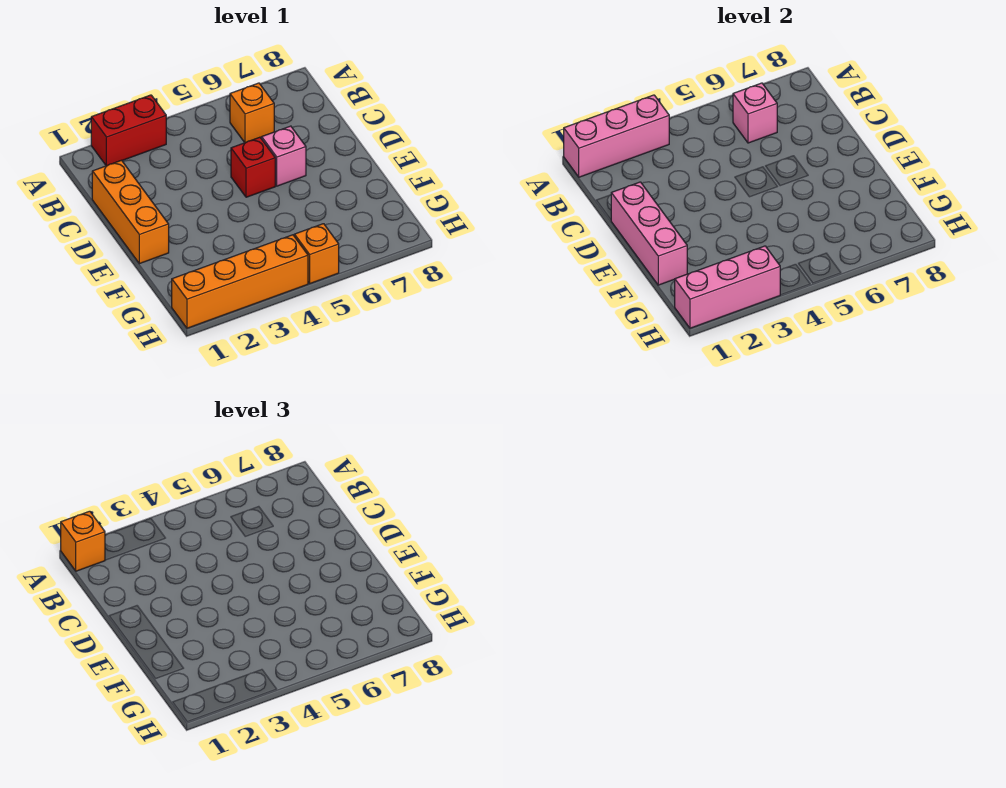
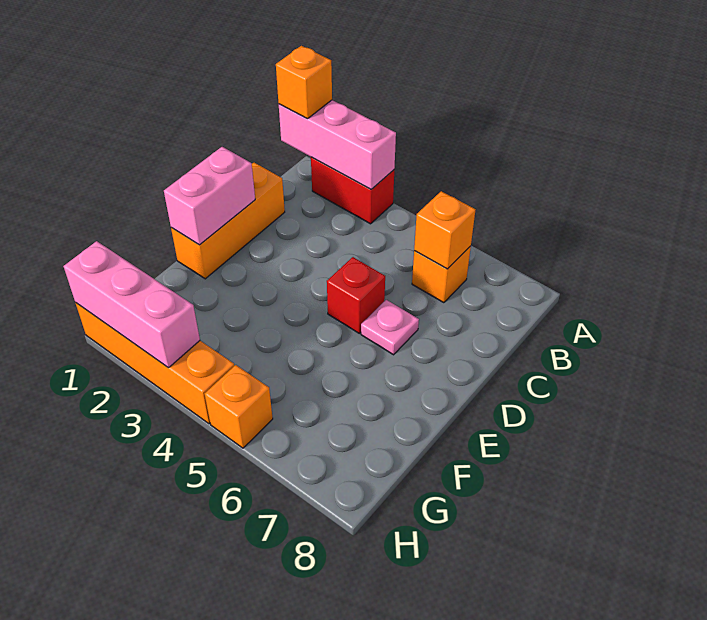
pink brick B6 level 2 -> orange brick B6 level 2
pink brick D1:F1 level 2 -> pink brick D1:E1 level 2
pink brick D6 level 1 -> pink plate D6 level 1

